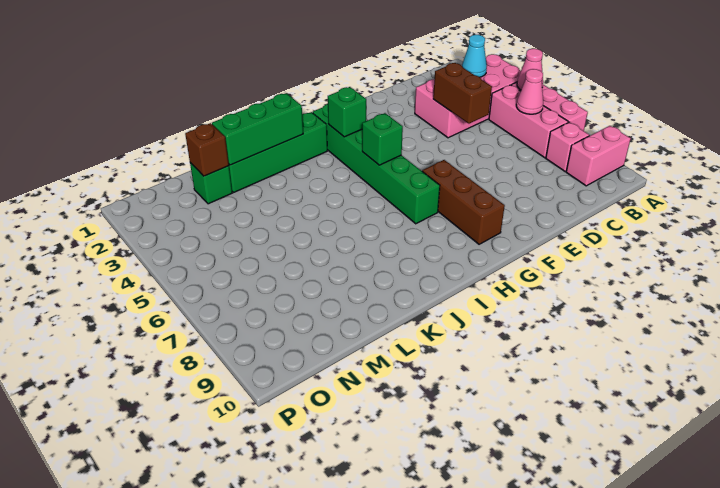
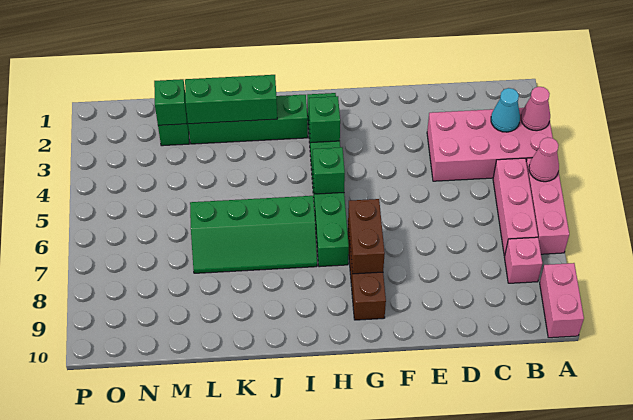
pink brick A9:B9 level 1 -> pink brick A9:A10 level 1
pink cone B6 level 2 -> pink cone A3 level 2
brown brick D4:D5 level 2 -> brown brick G7:G8 level 2
none -> green slope I6:L7 level 1 top 6
brown brick M2 level 2 -> green brick M2 level 2

